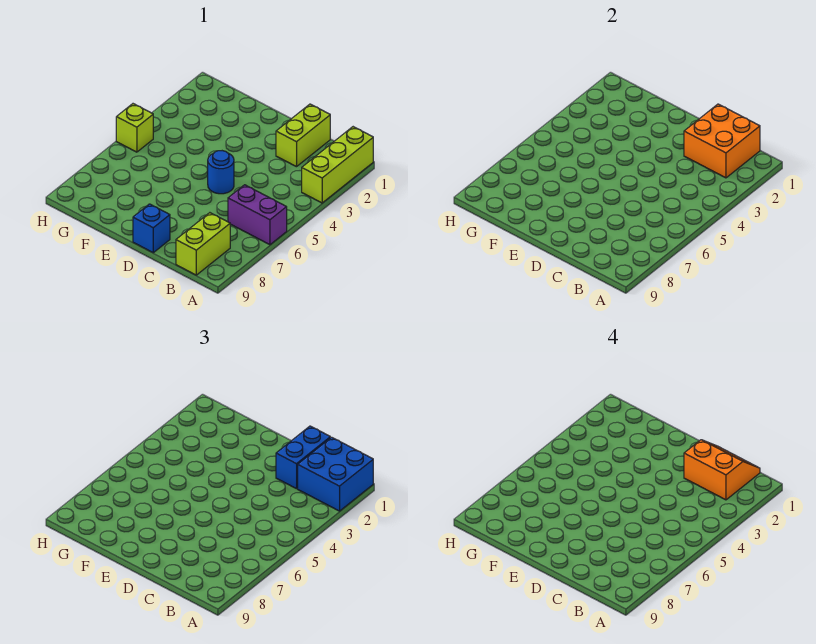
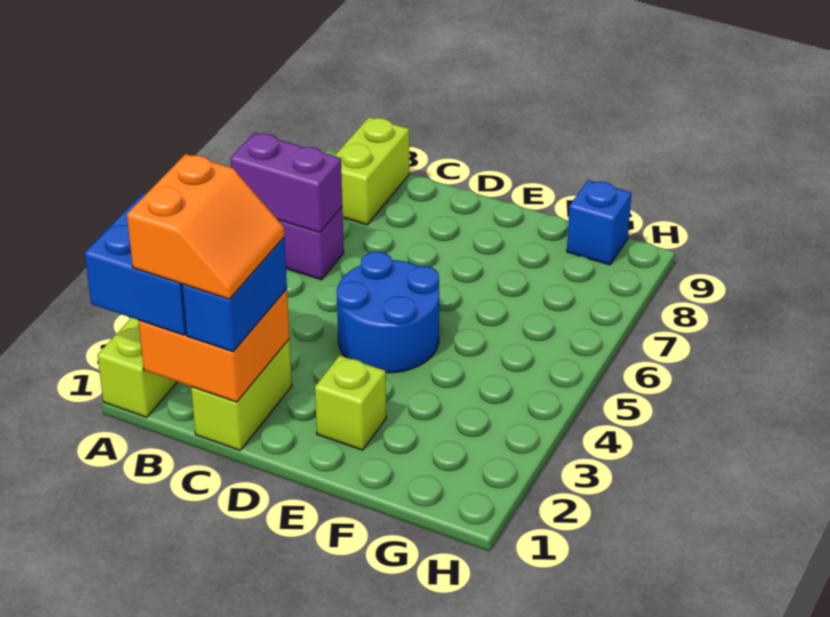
none -> purple brick A6:B6 level 2
orange slope B1:C2 level 4 top 2 -> orange slope B1:C2 level 4 top B
blue round brick D5 level 1 -> blue round brick D4:E5 level 1
blue brick D9 level 1 -> blue brick G9 level 1
lime brick H5 level 1 -> lime brick E2 level 1

